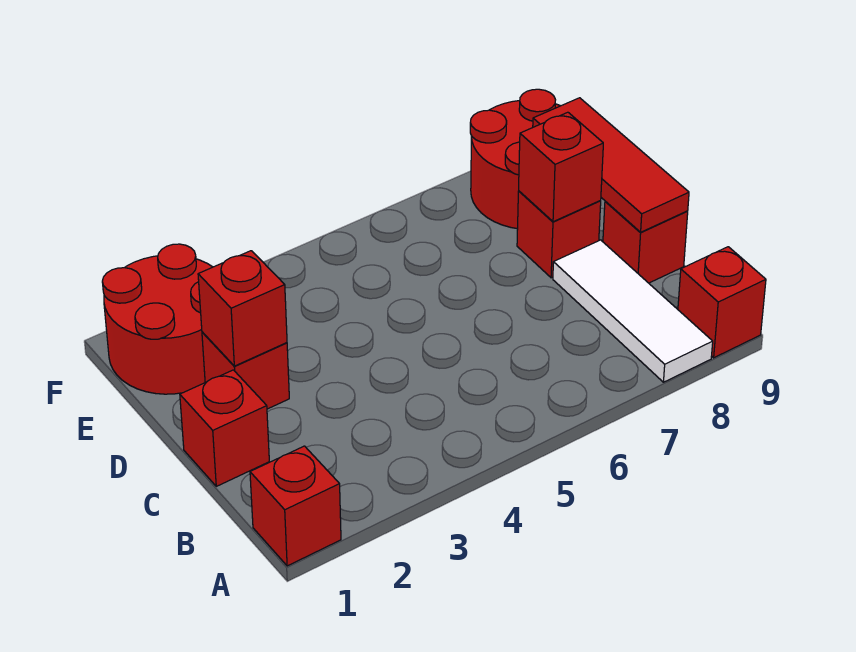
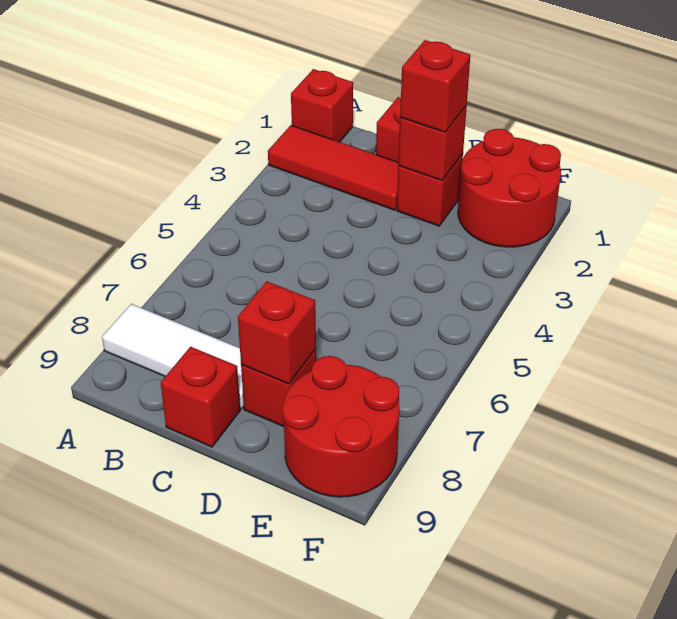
red brick A9 level 1 -> red brick D2 level 3
red tile C9:E9 level 2 -> red tile A2:C2 level 1

